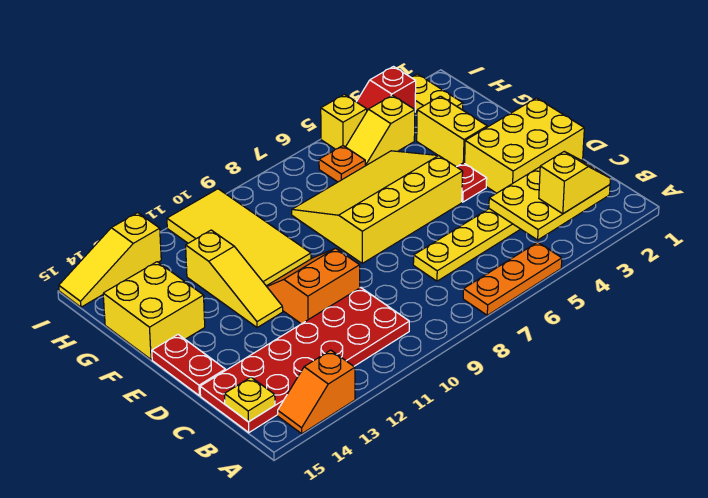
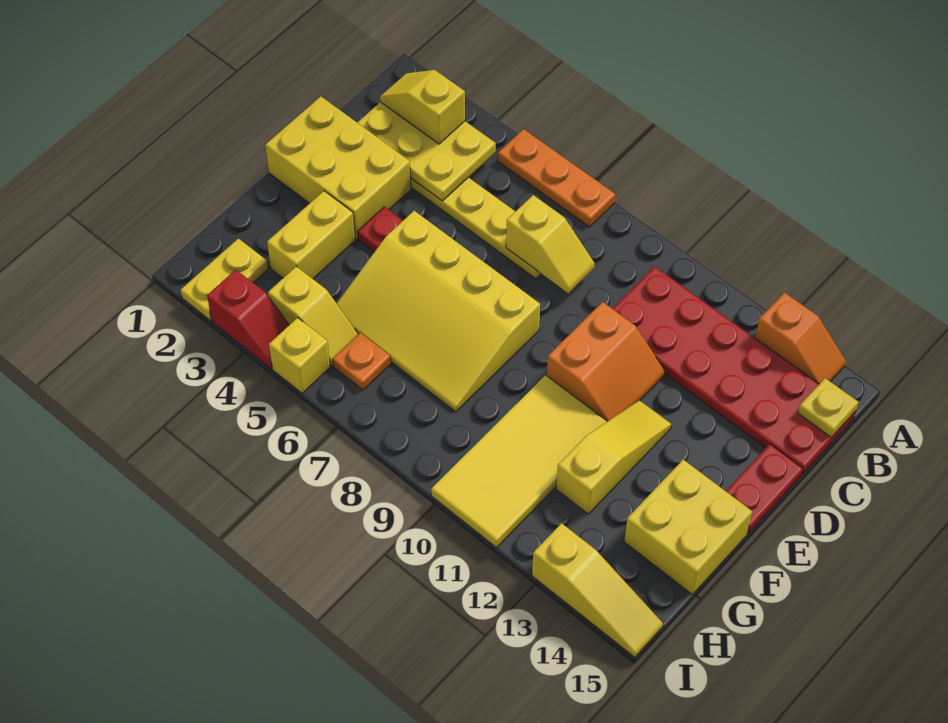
none -> yellow slope C7:C8 level 2 top 7
orange slope D10:E11 level 1 top D -> orange slope D10:E11 level 1 top 10

